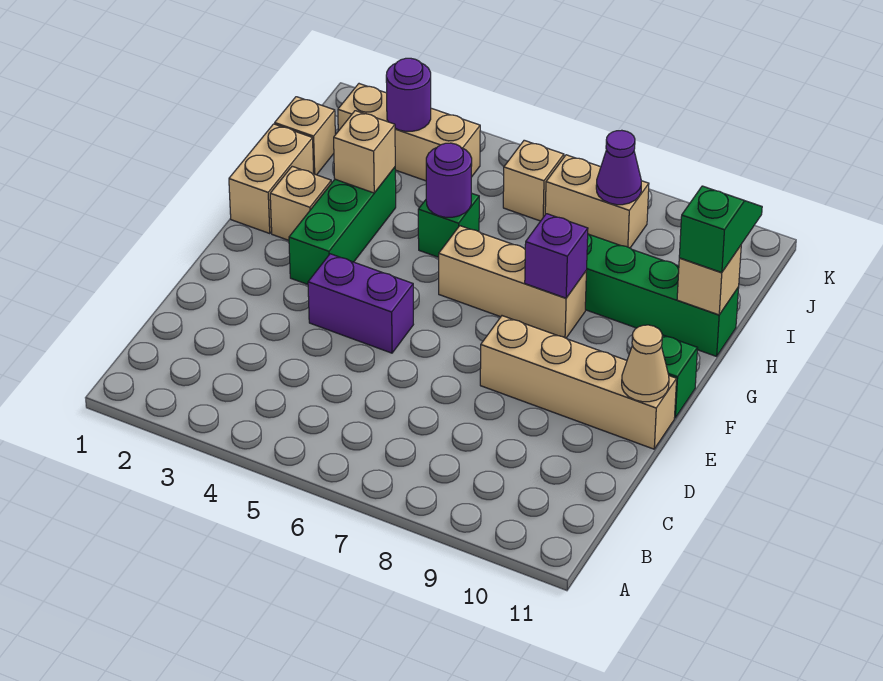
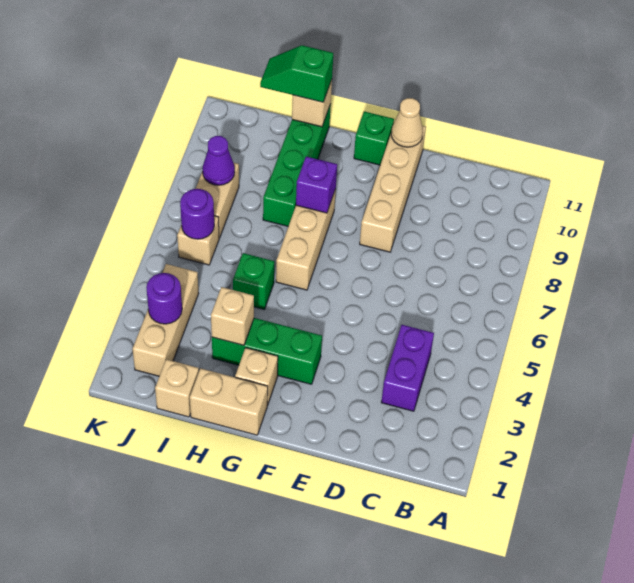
purple brick E4:E5 level 1 -> purple brick C3:C4 level 1
purple round brick H5 level 2 -> purple round brick J6 level 2

